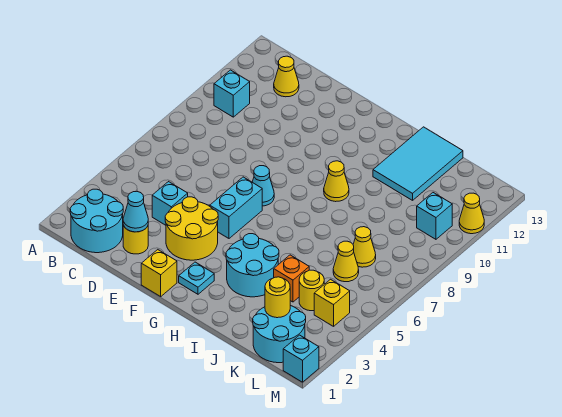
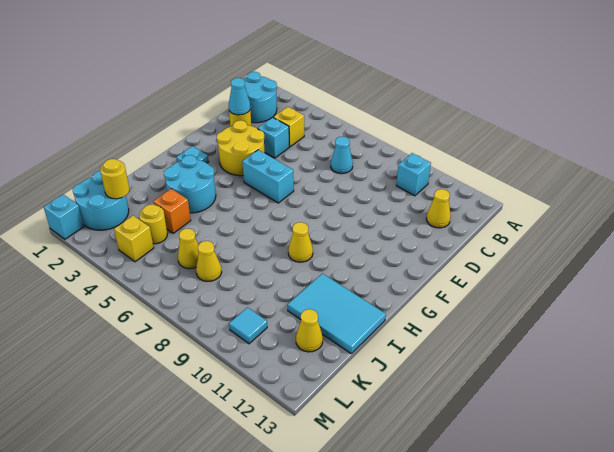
yellow brick F1 level 1 -> yellow brick C4 level 1
cyan cone F7 level 1 -> cyan cone C7 level 1
cyan brick L10 level 1 -> cyan tile L10 level 1
yellow cone M11 level 1 -> yellow cone K12 level 1

